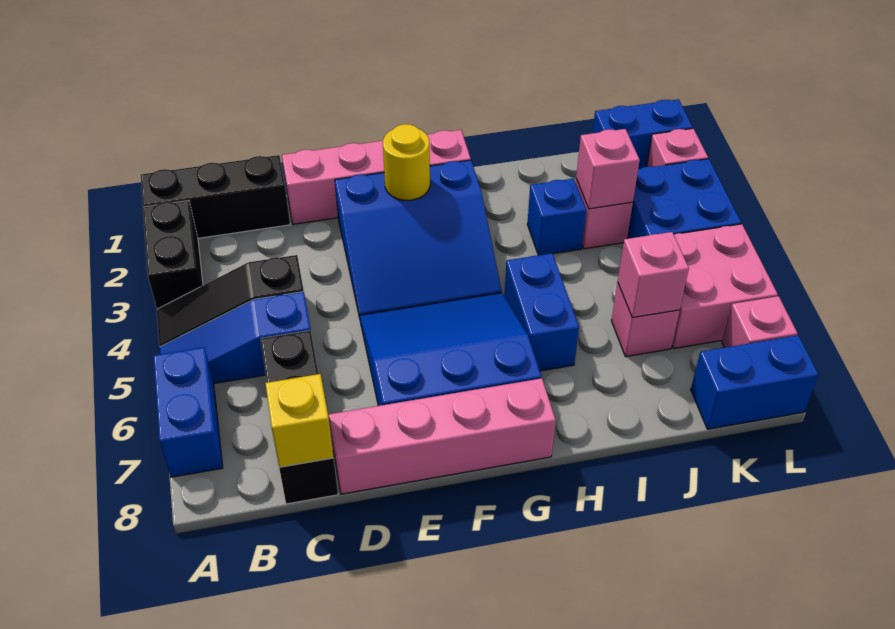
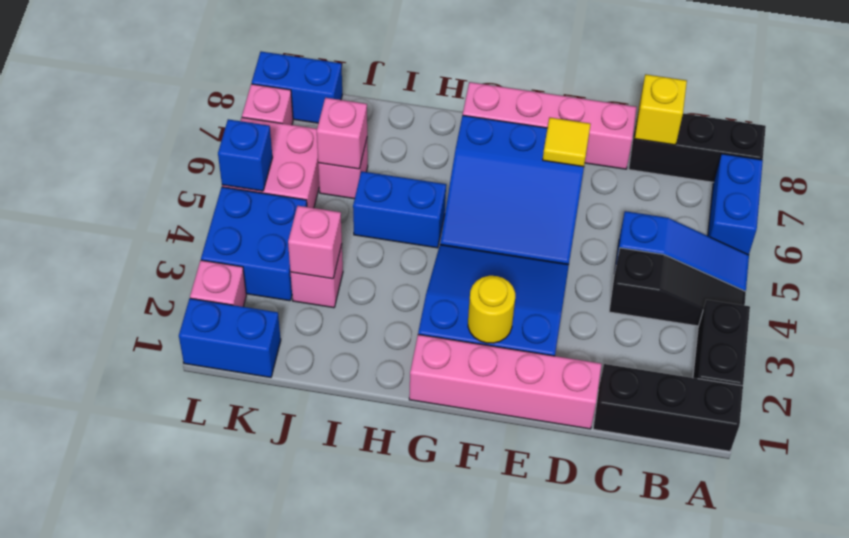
black brick C6:C8 level 1 -> black brick A8:C8 level 1
none -> yellow tile E7 level 2
blue brick H5:H6 level 1 -> blue brick H5:I5 level 1
blue brick I3 level 1 -> blue brick L5 level 2

